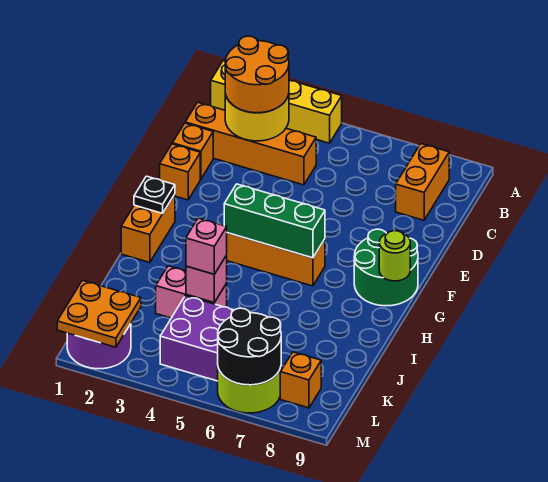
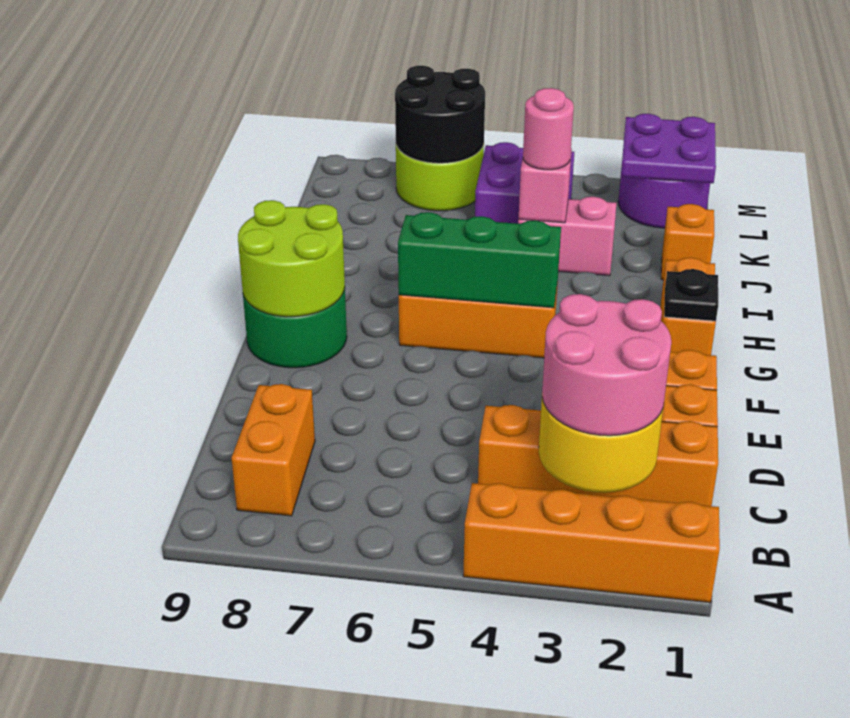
yellow brick A1:A4 level 1 -> orange brick A1:A4 level 1
orange round brick B2:C3 level 3 -> pink round brick B2:C3 level 3
lime round brick G9 level 2 -> lime round brick F8:G9 level 2
pink brick J4 level 3 -> pink round brick J4 level 3
orange plate L1:M2 level 2 -> purple plate L1:M2 level 2
orange brick L8 level 1 -> orange brick J1 level 1

